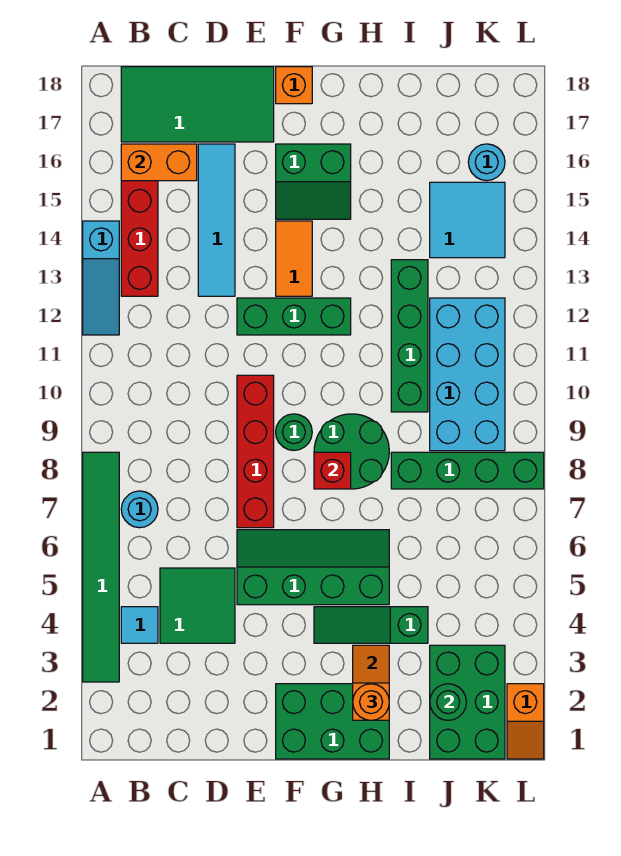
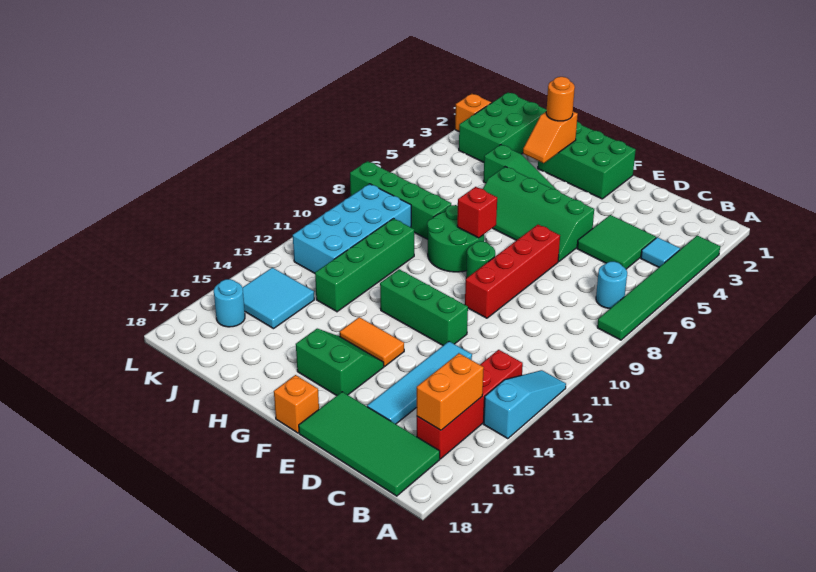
orange brick B16:C16 level 2 -> orange brick B15:B16 level 2
orange tile F13:F14 level 1 -> orange tile F14:G14 level 1
green round brick J2 level 2 -> none

